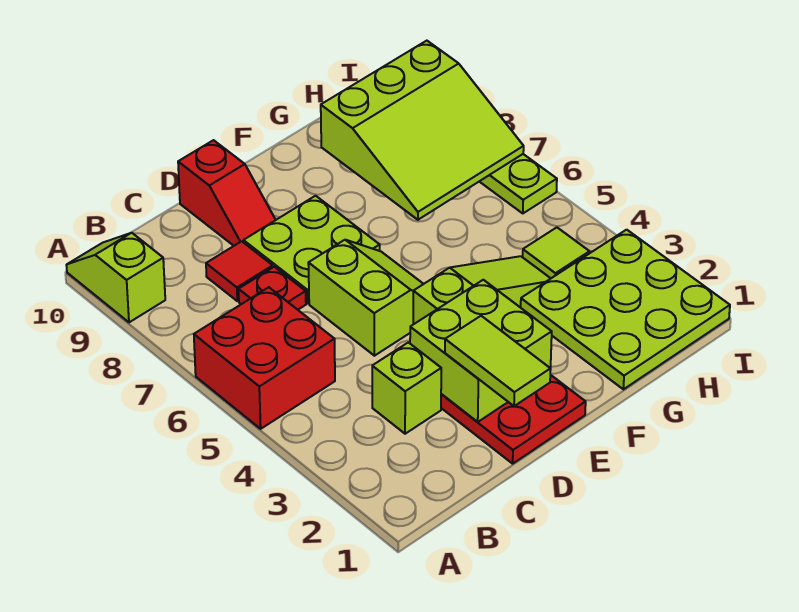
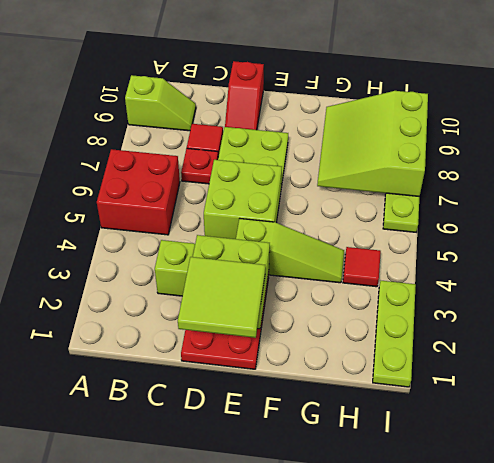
lime slope A9:A10 level 1 top 9 -> lime slope A9:B9 level 1 top A
lime tile D1:D2 level 3 -> lime tile D1:E2 level 3
lime slope D5:E6 level 1 top D -> lime brick D5:E6 level 1
lime plate G1:I3 level 1 -> lime plate I1:I3 level 1
lime slope G7:I9 level 2 top 9 -> lime slope G7:I9 level 2 top I
lime tile H4 level 1 -> red tile H4 level 1

